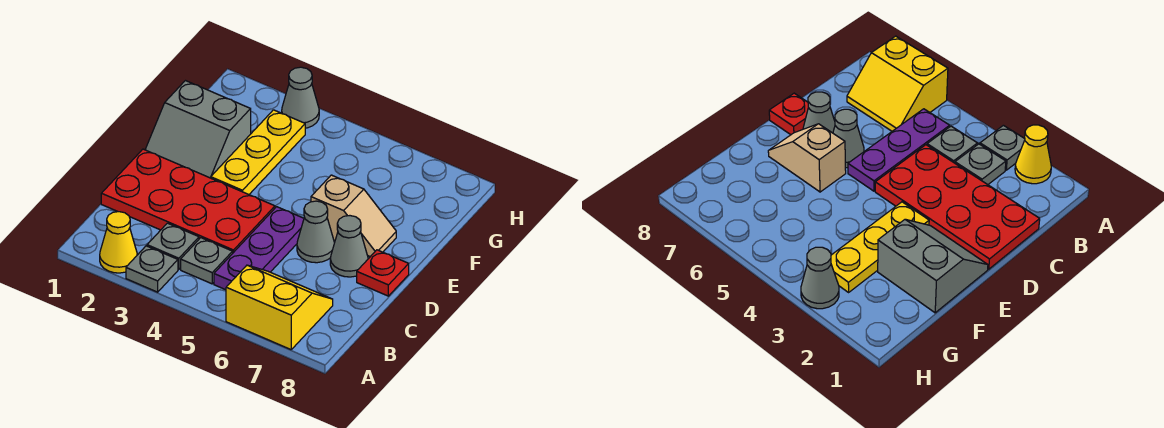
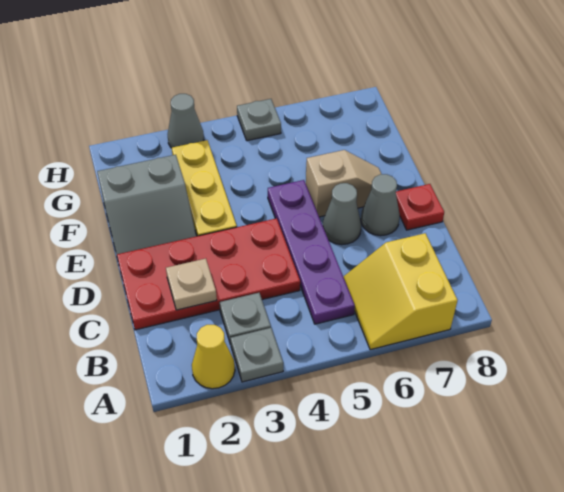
yellow slope A6:B7 level 1 top A -> yellow slope A6:B7 level 1 top 7
grey plate B4 level 1 -> grey plate H5 level 1
purple plate B5:D5 level 1 -> purple plate B5:E5 level 1
none -> tan plate C2 level 2

